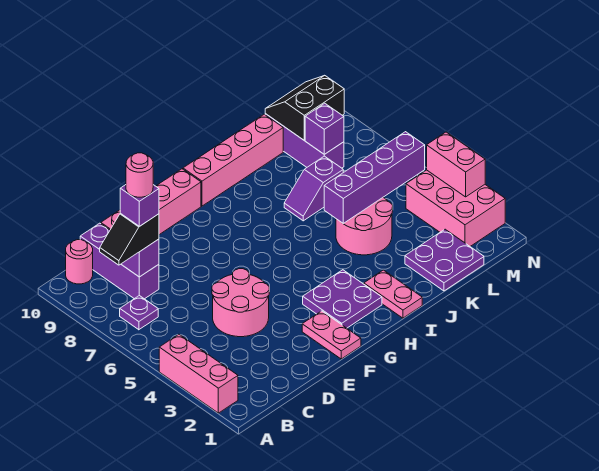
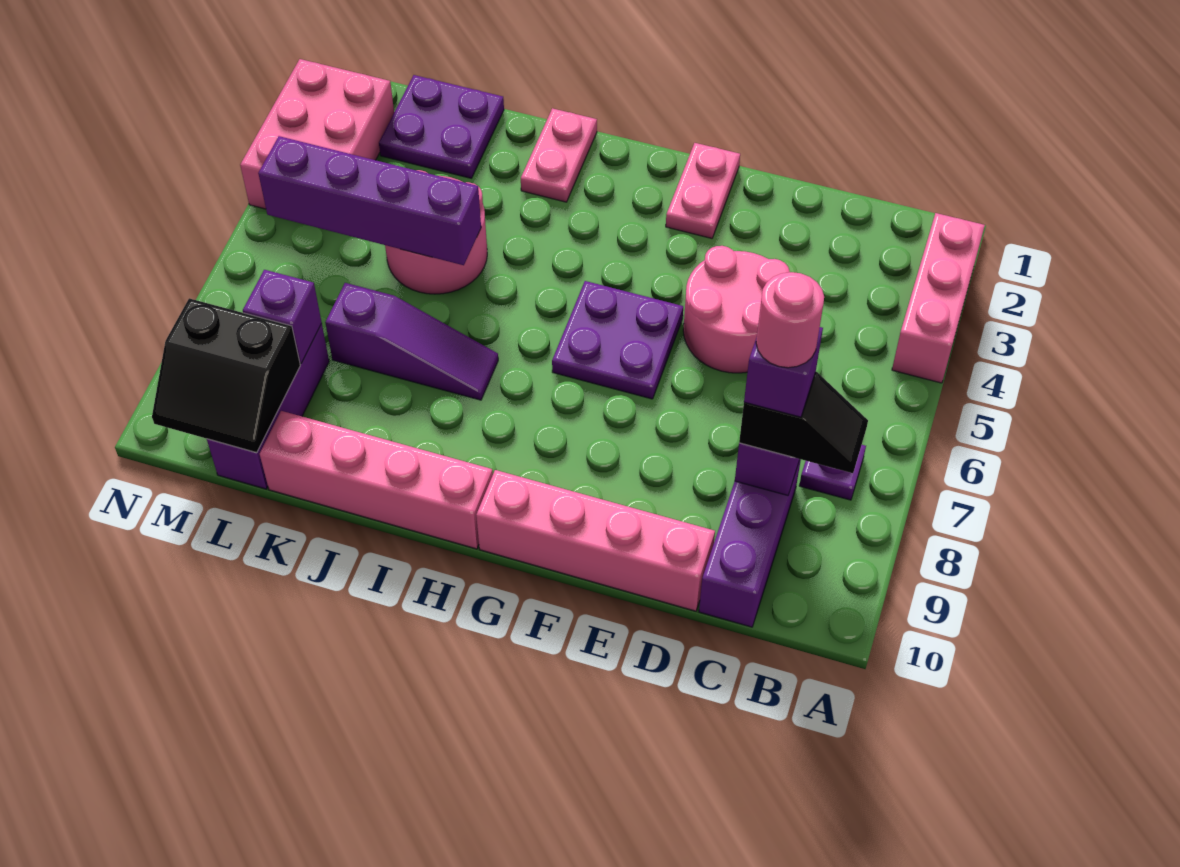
pink round brick B10 level 1 -> none
purple plate G2:H3 level 1 -> purple plate F5:G6 level 1
purple slope J7:K7 level 1 top K -> purple slope I7:K7 level 1 top K
pink brick N3:N4 level 2 -> none

